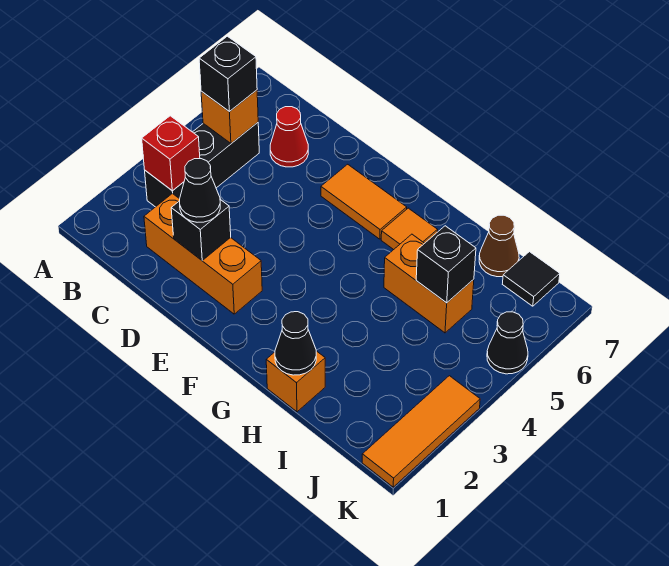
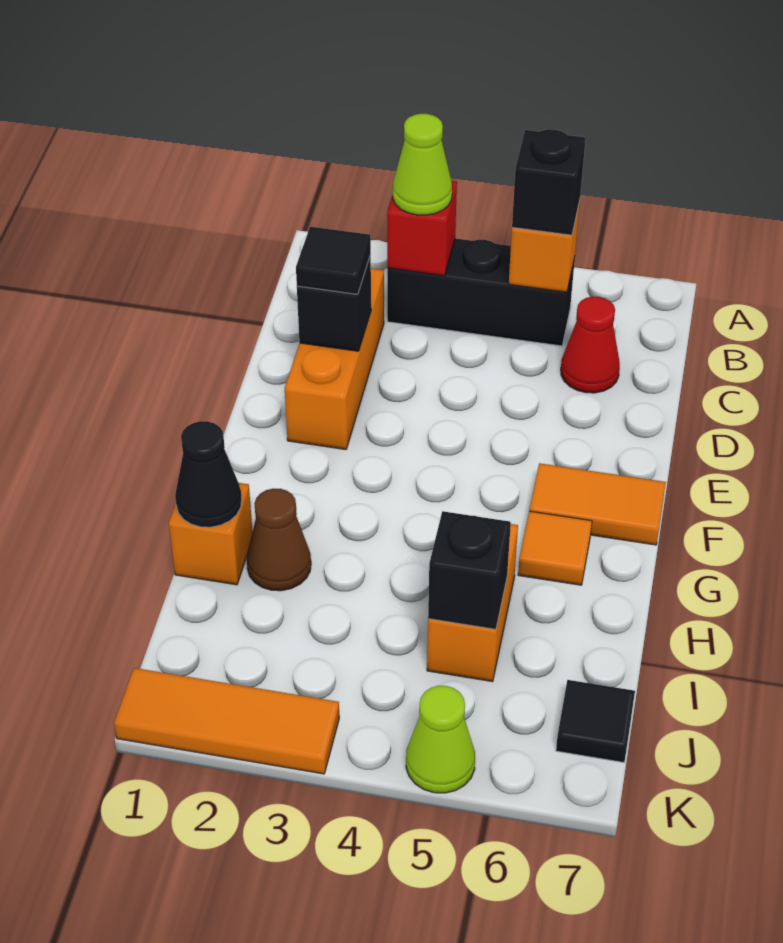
none -> lime cone B3 level 3
black cone D2 level 3 -> black tile D2 level 3
orange tile E6:F6 level 1 -> orange tile F6:F7 level 1
brown cone I7 level 1 -> brown cone H2 level 1
black cone K5 level 1 -> lime cone K5 level 1

